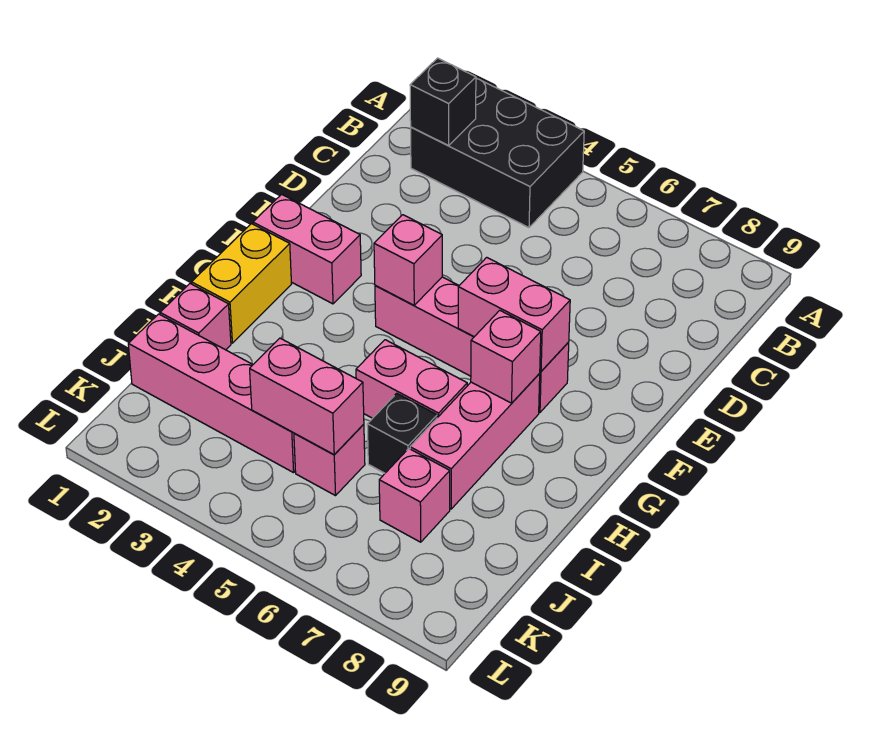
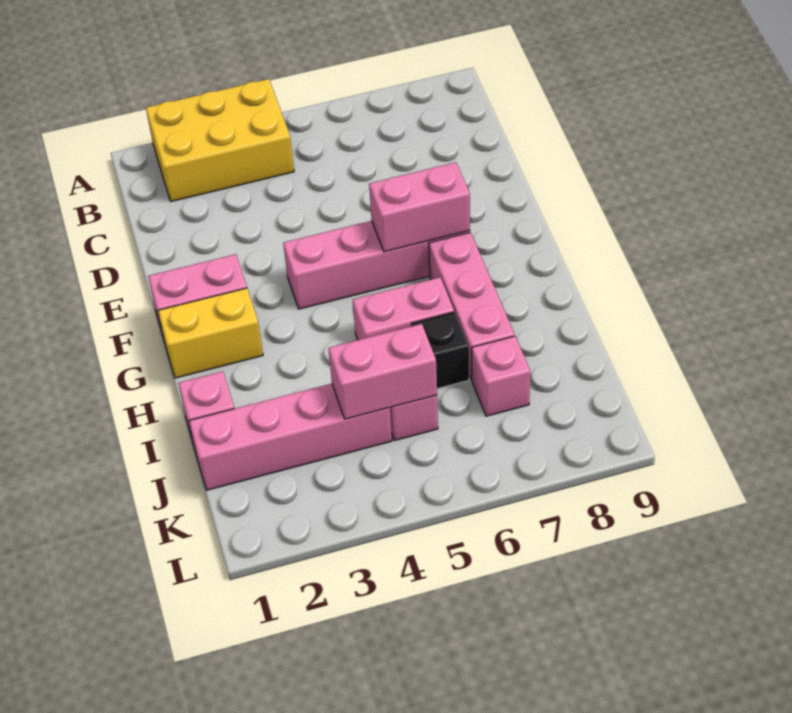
black brick A2:B4 level 1 -> yellow brick A2:B4 level 1
black brick B2 level 2 -> none
pink brick F4 level 2 -> none
yellow brick G1:H1 level 1 -> yellow brick G1:G2 level 1
pink brick G7 level 2 -> none

